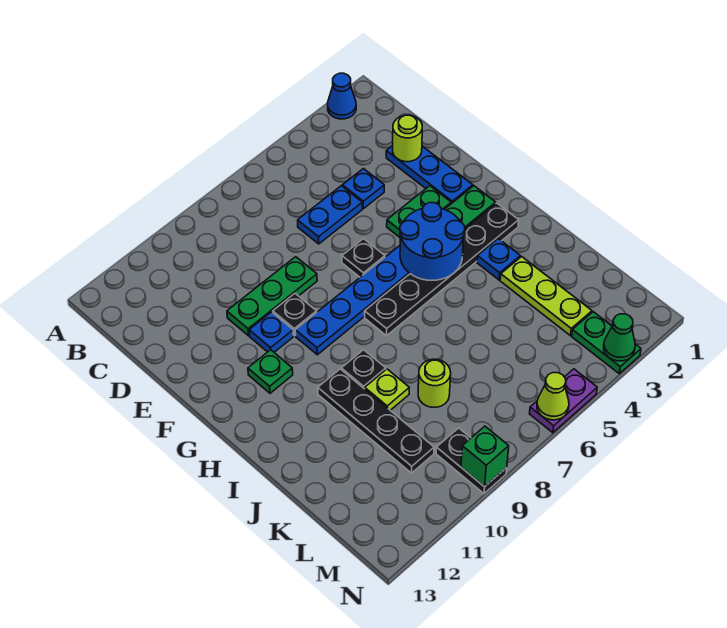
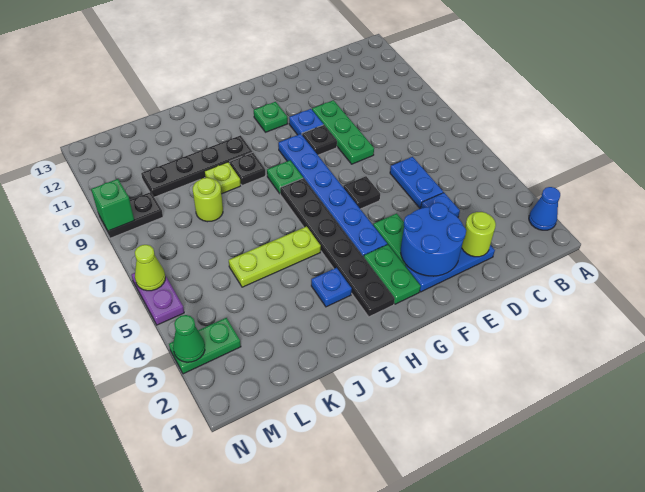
blue round brick G4:H5 level 2 -> blue round brick E2:F3 level 2
none -> green plate H8 level 1
lime plate J3:L3 level 1 -> lime plate I5:K5 level 1

